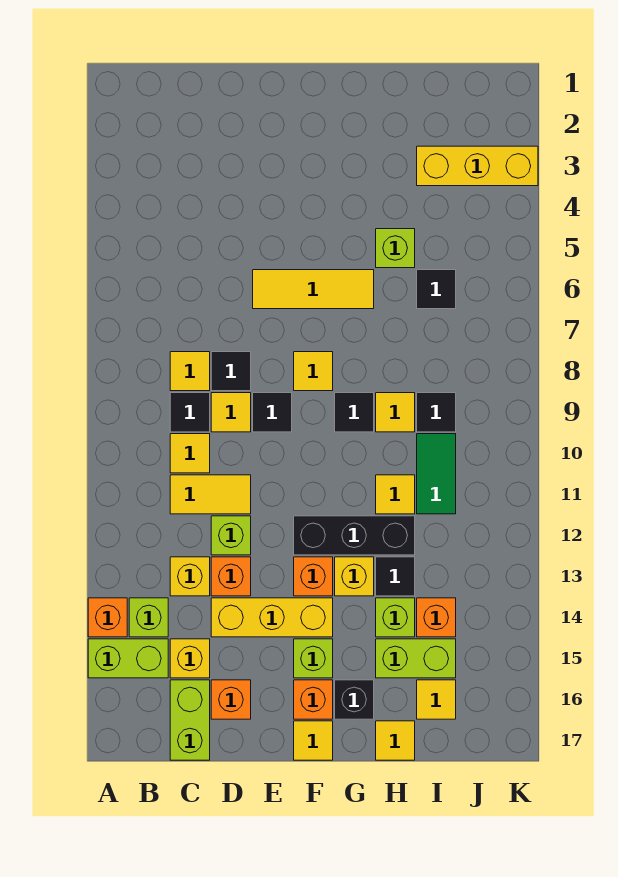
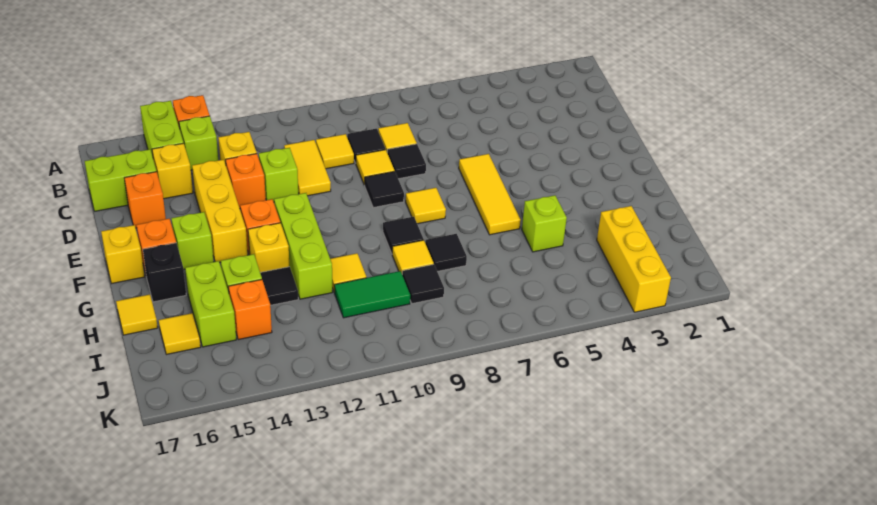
black brick F12:H12 level 1 -> lime brick F12:H12 level 1
yellow tile F17 level 1 -> yellow brick F17 level 1
black tile I6 level 1 -> black tile H8 level 1

